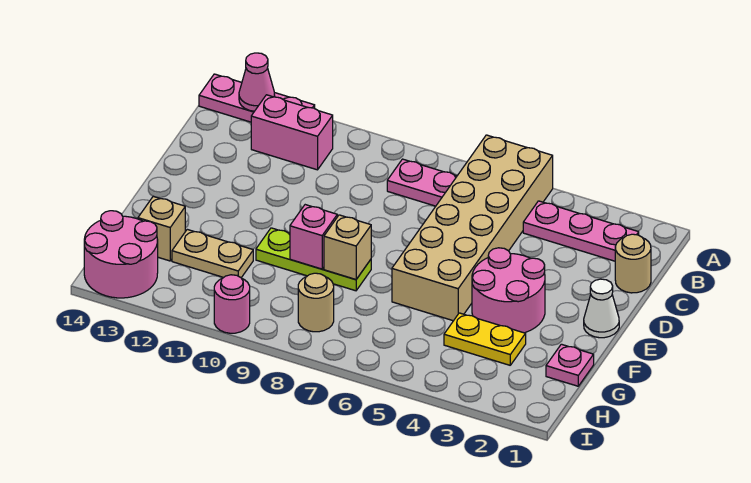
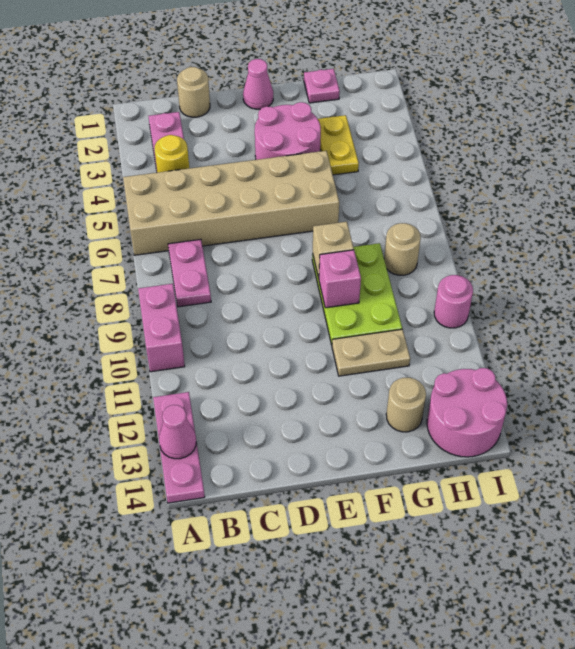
none -> yellow round brick B4 level 2
pink brick B11:B12 level 1 -> pink brick A9:A10 level 1
white cone E1 level 1 -> pink cone E1 level 1
lime plate F8:F10 level 1 -> lime plate F8:G10 level 1
tan plate G11:G12 level 1 -> tan plate F11:G11 level 1
tan brick G13 level 1 -> tan round brick G13 level 1

